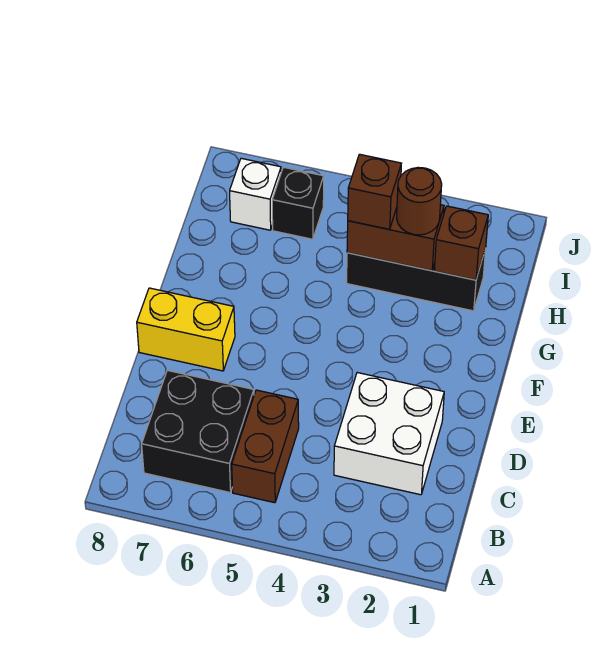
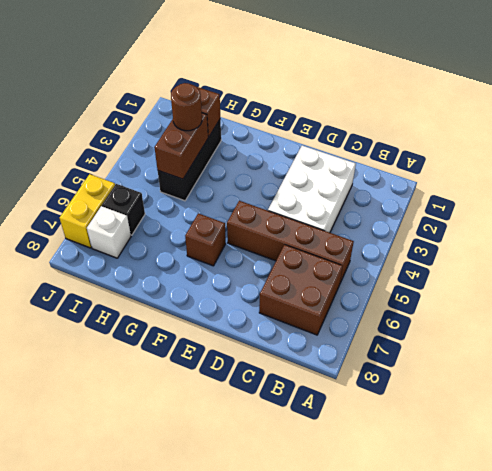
brown brick B5:C5 level 1 -> brown brick B5:E5 level 1
black brick B6:C7 level 1 -> brown brick B6:C7 level 1
white brick C2:D3 level 1 -> white brick C2:D4 level 1
yellow brick E7:E8 level 1 -> yellow brick J6:J7 level 1
brown brick H4 level 3 -> brown brick F6 level 1

